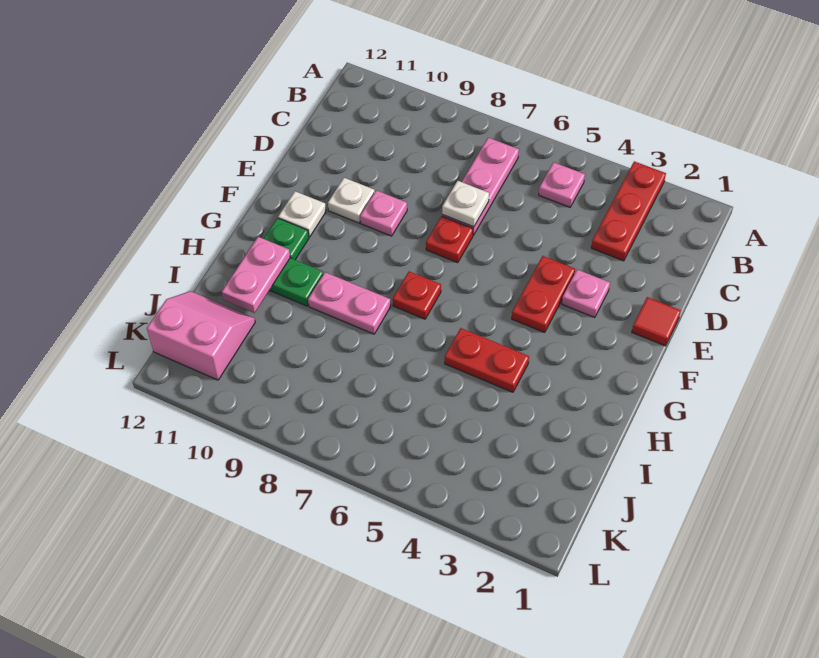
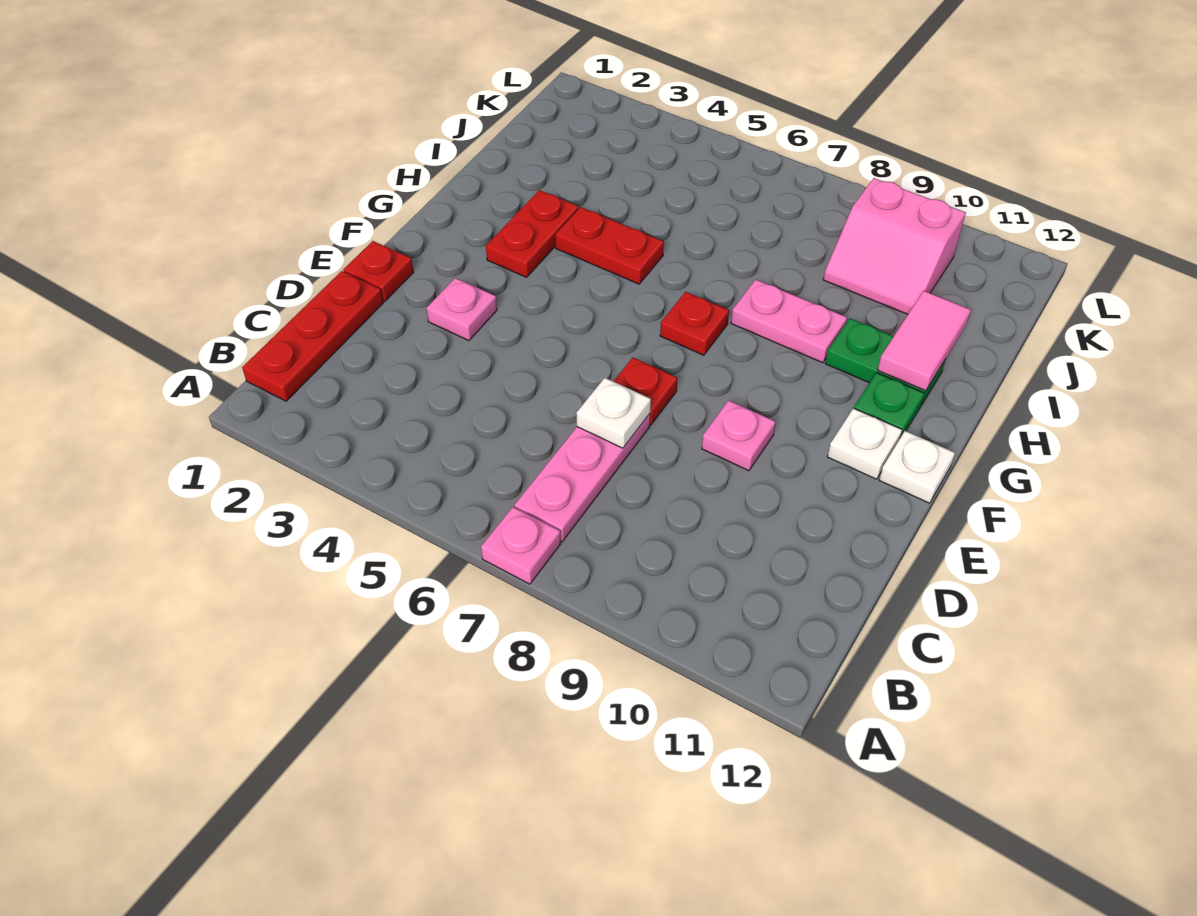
red plate A3:C3 level 1 -> red plate B1:D1 level 1
pink plate B5 level 1 -> pink plate A7 level 1
red tile E1 level 1 -> red plate E1 level 1
red plate E4:F4 level 1 -> red plate G3:H3 level 1
white plate E10 level 1 -> white plate F12 level 1
pink plate H11:I11 level 2 -> pink tile H11:I11 level 2
pink slope J11:K12 level 1 top K -> pink slope J9:K10 level 1 top K

